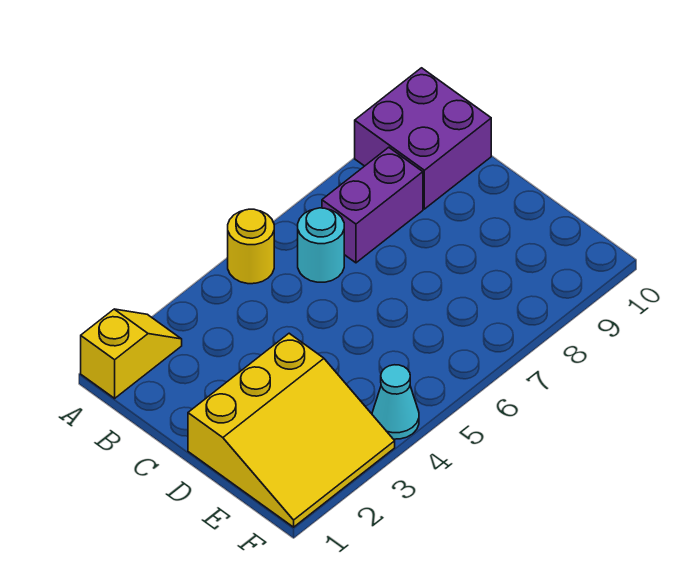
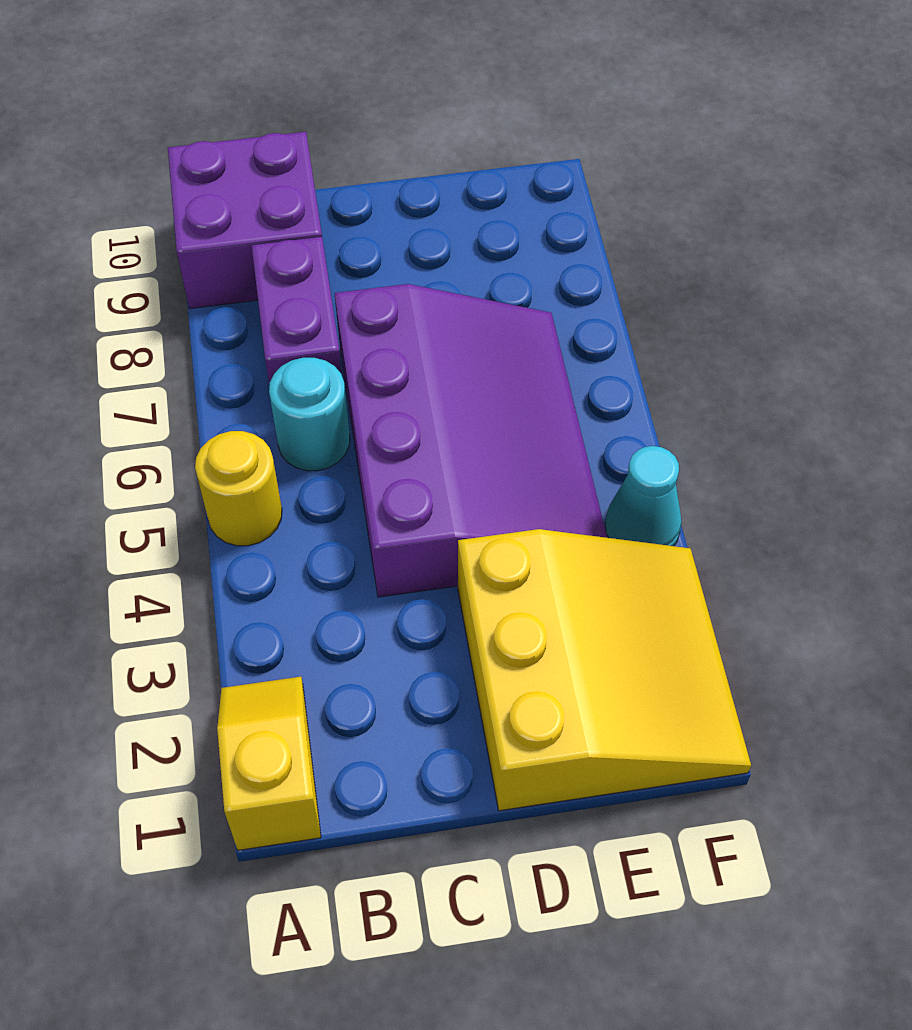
none -> purple slope C4:E7 level 1 top C

